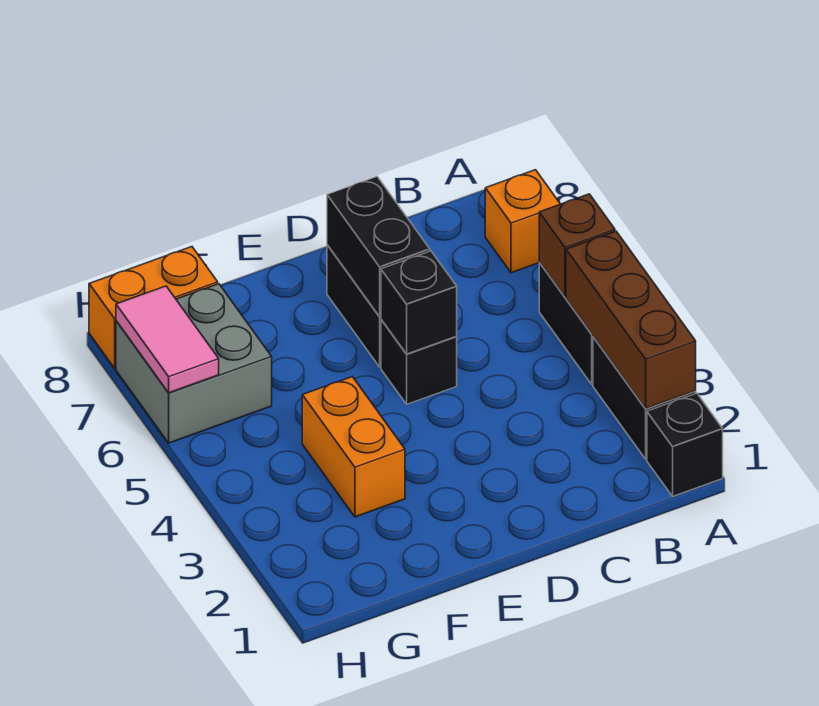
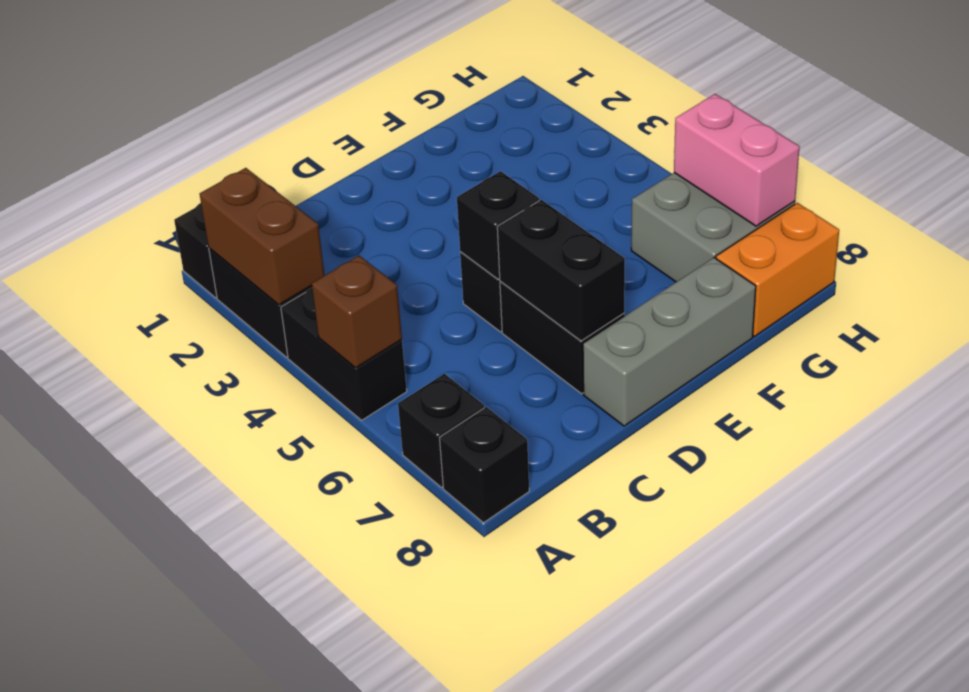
brown brick A2:A4 level 2 -> brown brick A2:A3 level 2
orange brick A7 level 1 -> black brick A7 level 1
none -> black brick A8 level 1
none -> grey brick D8:F8 level 1
orange brick F3:F4 level 1 -> none
pink tile H6:H7 level 2 -> pink brick H6:H7 level 2

